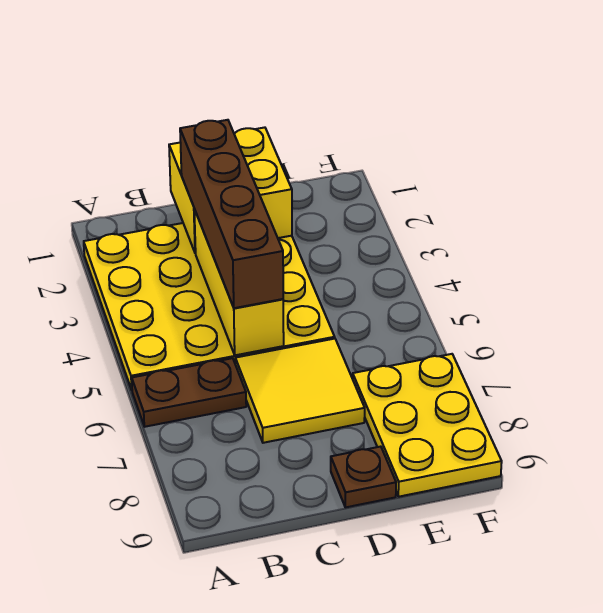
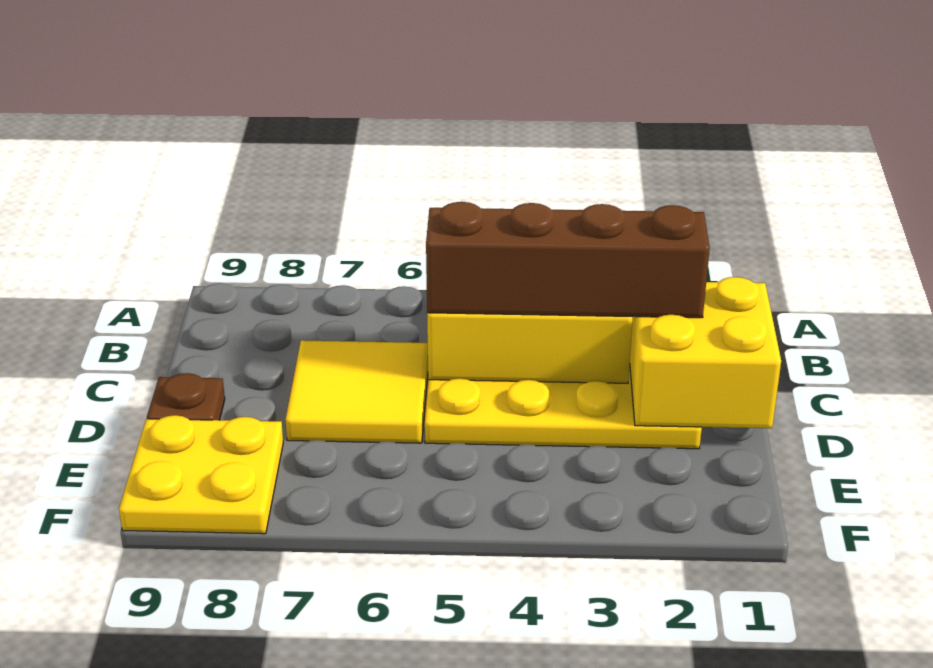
brown plate A6:B6 level 1 -> none
yellow plate E7:F9 level 1 -> yellow plate E8:F9 level 1

